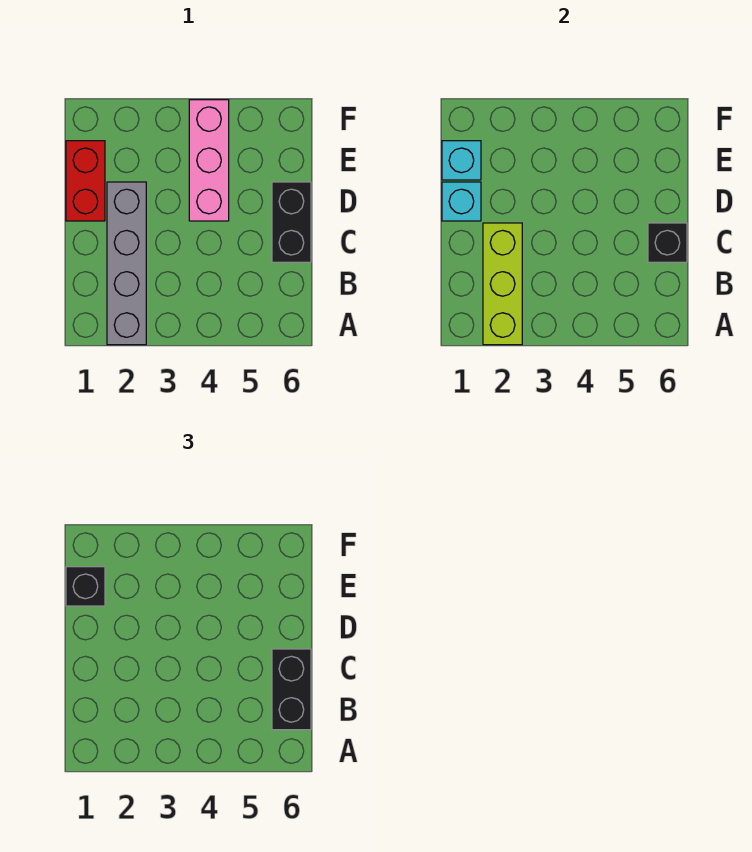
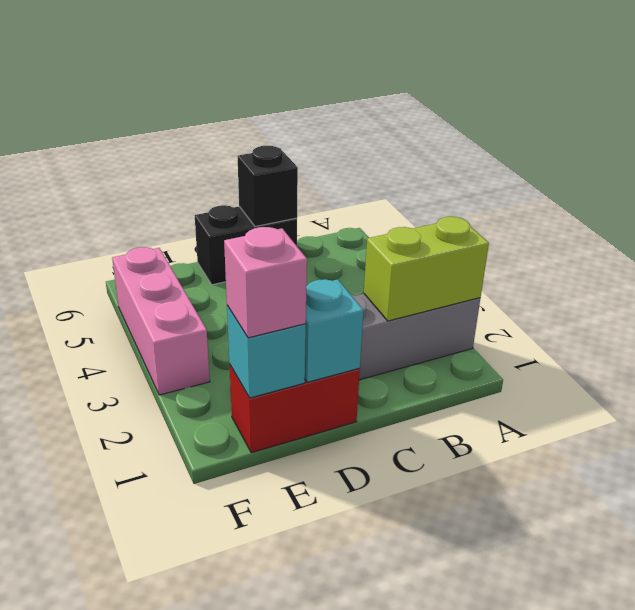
lime brick A2:C2 level 2 -> lime brick A2:B2 level 2
black brick B6:C6 level 3 -> none
pink brick D4:F4 level 1 -> pink brick F3:F5 level 1
black brick E1 level 3 -> pink brick E1 level 3

